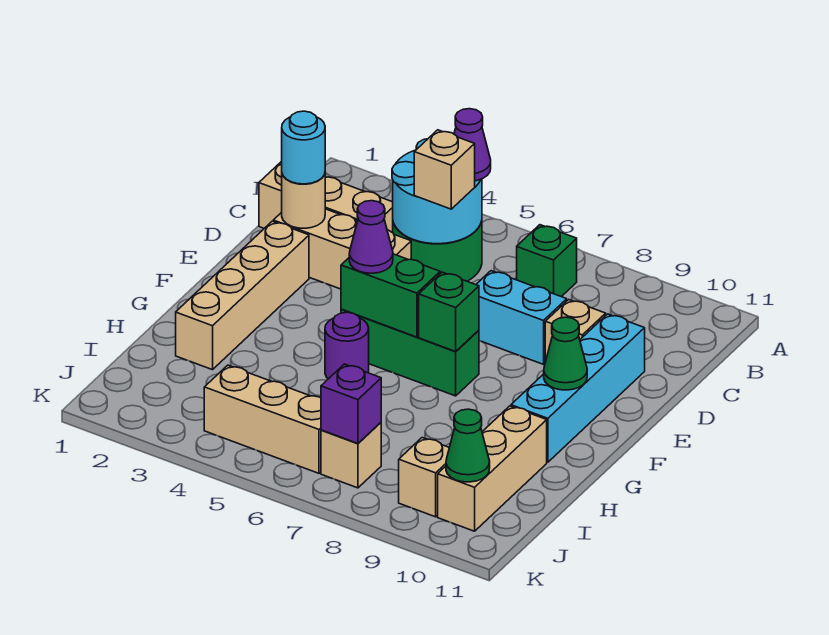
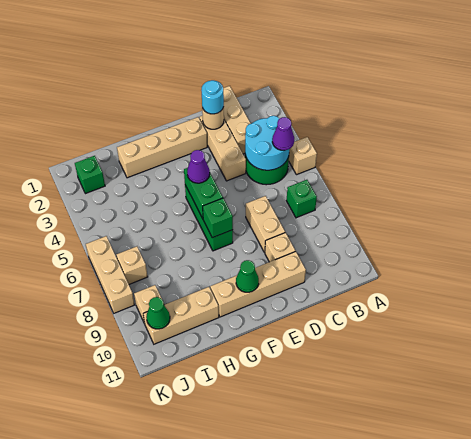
tan brick C5 level 3 -> tan brick A5 level 1
cyan brick D7:D8 level 1 -> tan brick D7:D8 level 1
cyan brick D10:G10 level 1 -> tan brick D10:G10 level 1
purple round brick G5 level 1 -> none
none -> green brick J2 level 1
tan brick J4:J6 level 1 -> tan brick K6:K8 level 1
purple brick J7 level 2 -> none

